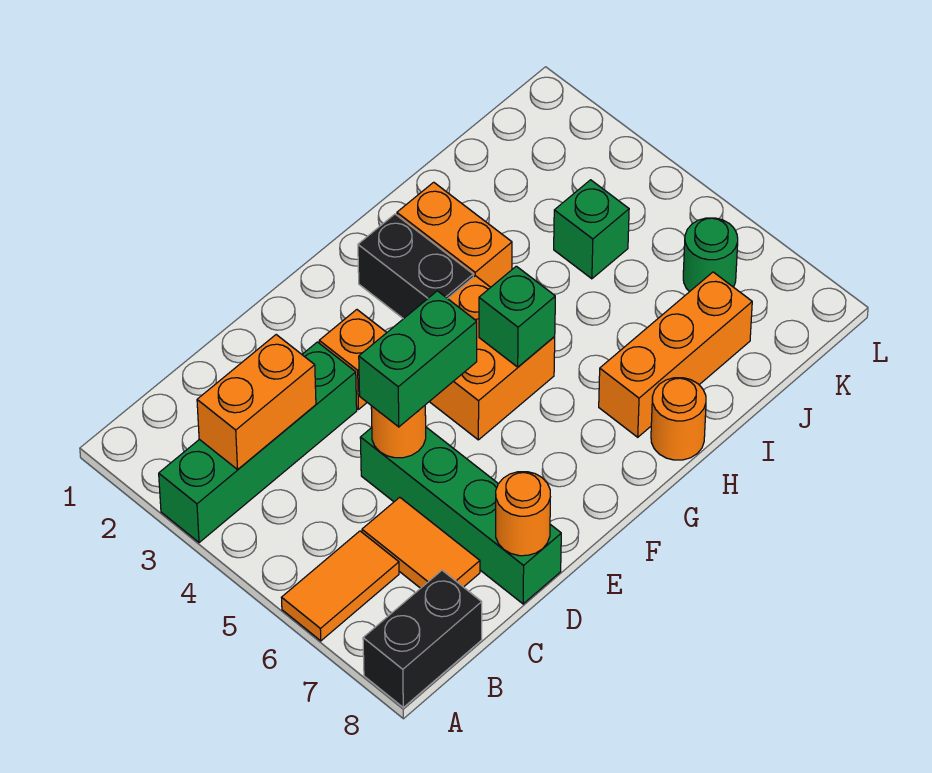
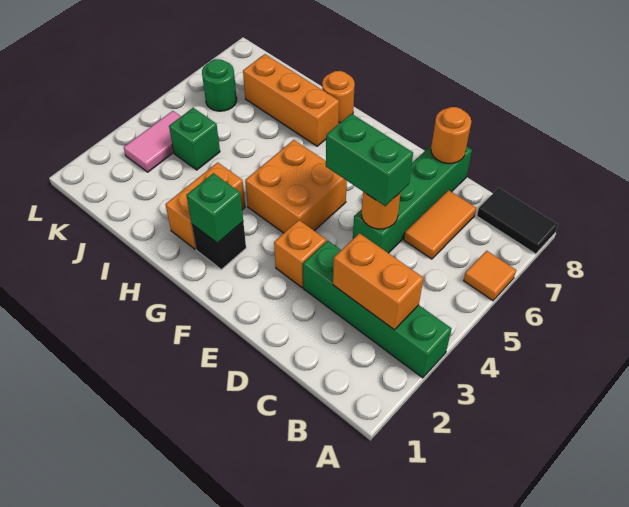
orange tile A6:B6 level 1 -> orange tile A6 level 1
black brick A8:B8 level 1 -> black tile A8:B8 level 1
black brick G2:G3 level 1 -> black brick G2 level 1
green brick G5 level 2 -> green brick G2 level 2
none -> pink tile K3:K4 level 1

